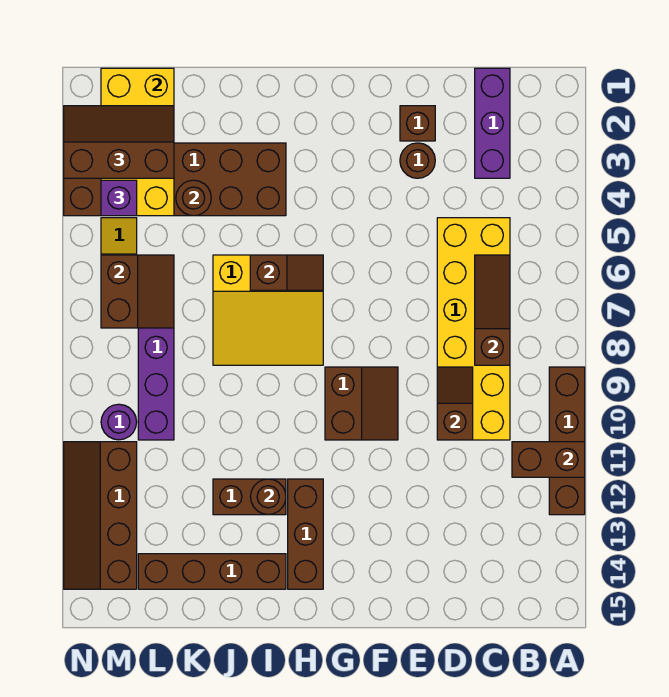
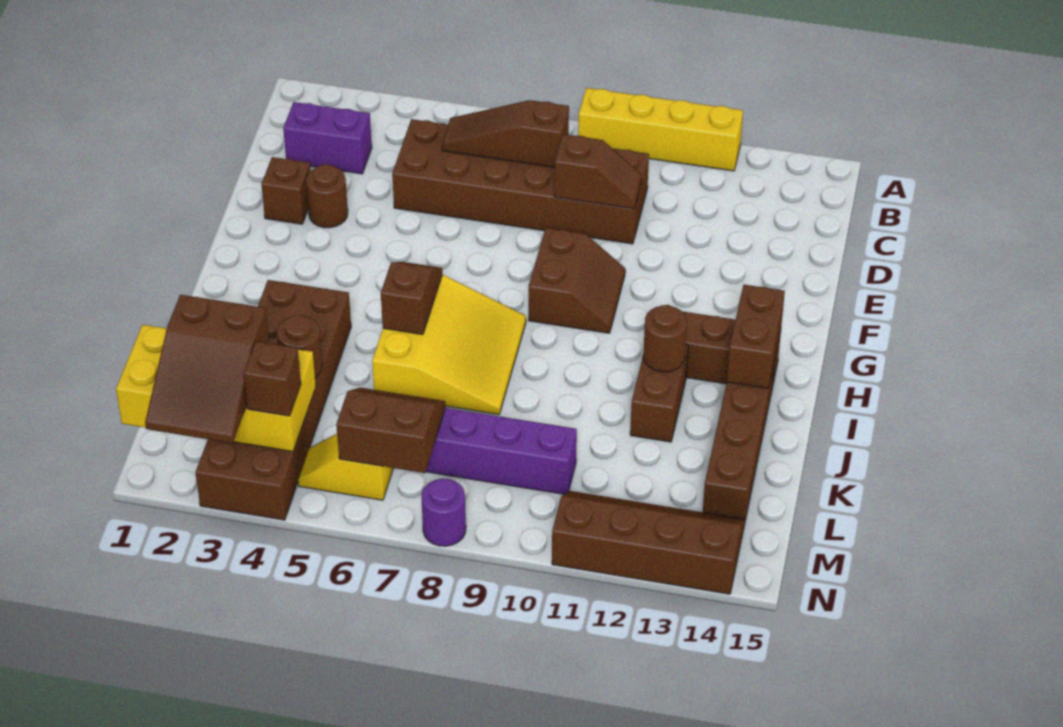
brown brick A9:A12 level 1 -> yellow brick A9:A12 level 1
brown brick A11:B11 level 2 -> brown brick H14:I14 level 2
purple brick C1:C3 level 1 -> purple brick C2:C3 level 1
yellow brick C5:D10 level 1 -> brown brick C5:D10 level 1
brown slope D9:D10 level 2 top 10 -> brown slope D9:D10 level 2 top 9
brown slope F9:G10 level 1 top G -> brown slope F9:G10 level 1 top 9
brown slope L2:N3 level 3 top 3 -> brown slope L2:N3 level 3 top L
purple brick M4 level 3 -> brown brick M4 level 3
purple round brick M10 level 1 -> purple round brick N8 level 1
brown slope M11:N14 level 1 top M -> brown slope M11:N14 level 1 top N

